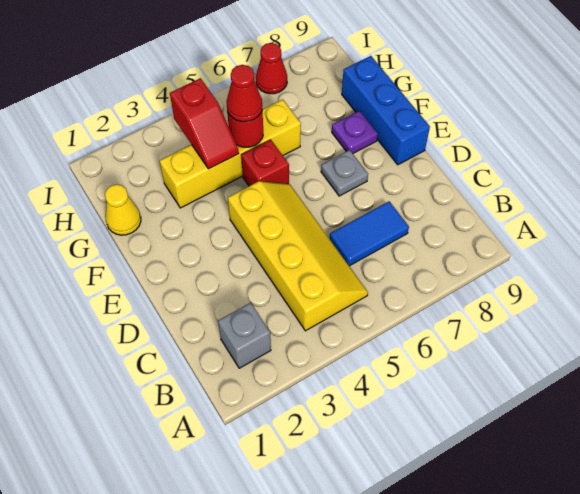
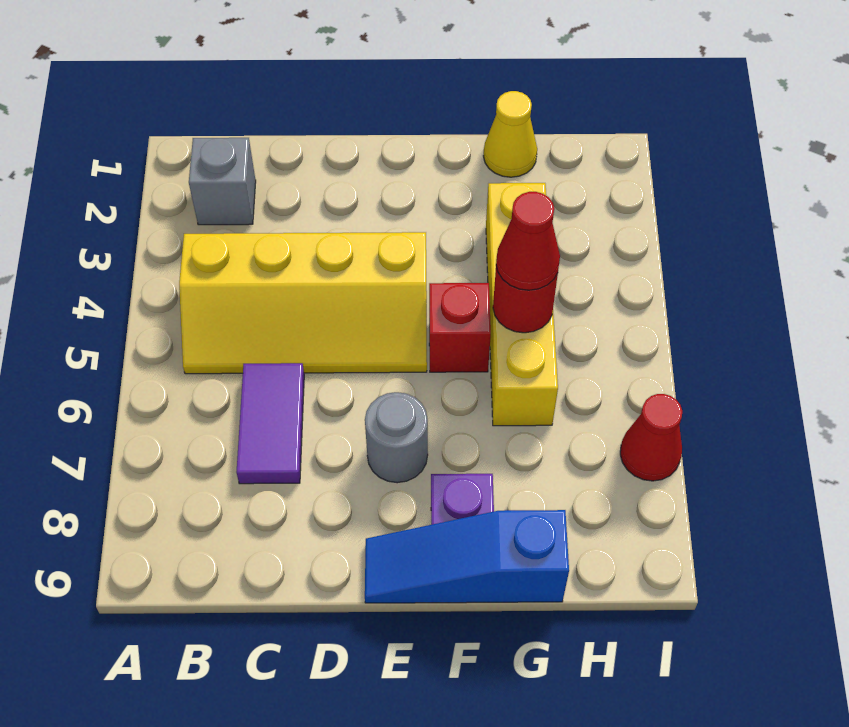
blue tile C6:C7 level 1 -> purple tile C6:C7 level 1
grey plate E7 level 1 -> grey round brick E7 level 1
blue brick E9:G9 level 1 -> blue slope E9:G9 level 1 top G
red slope G4:H4 level 2 top H -> none

